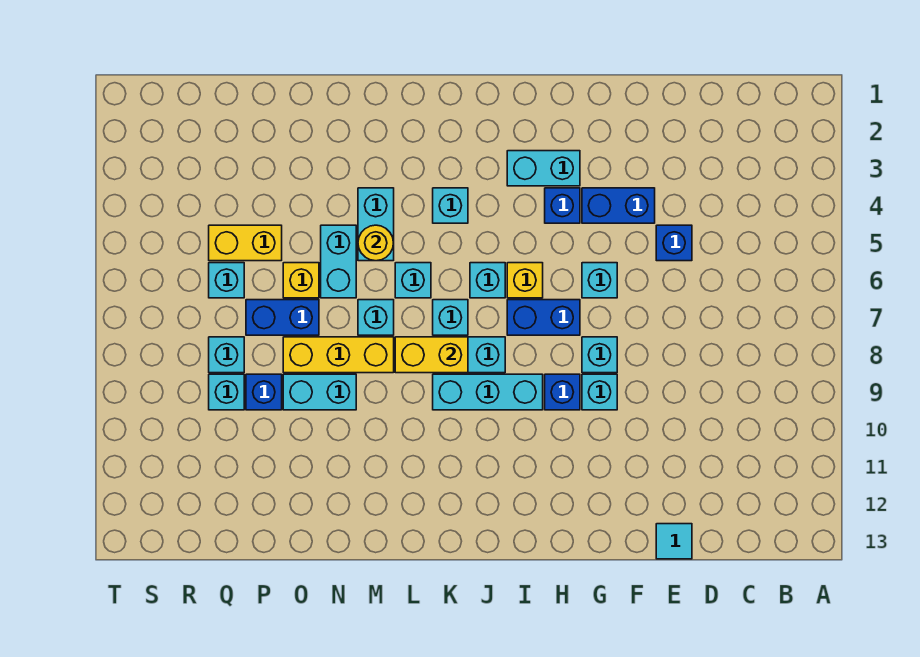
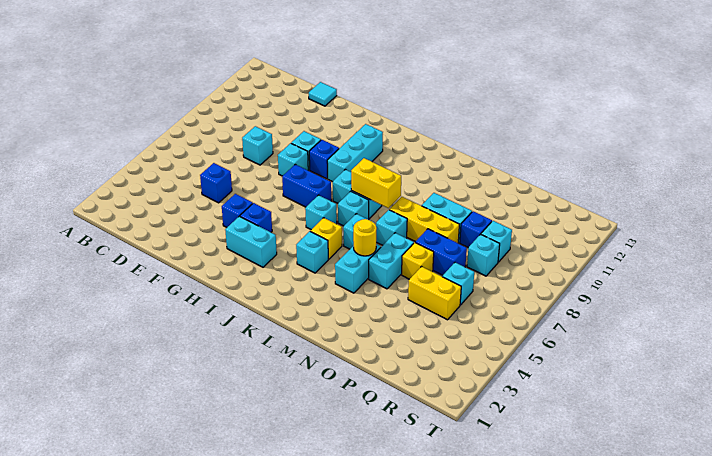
blue brick F4:G4 level 1 -> blue brick G4 level 1
cyan brick G6 level 1 -> cyan brick E8 level 1
yellow brick I6 level 1 -> yellow brick K5 level 1
cyan brick I9:K9 level 1 -> cyan brick I9:I11 level 1

